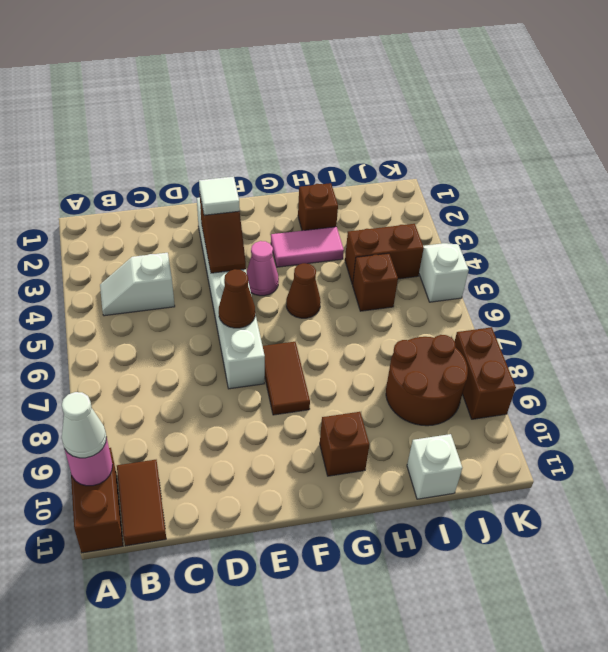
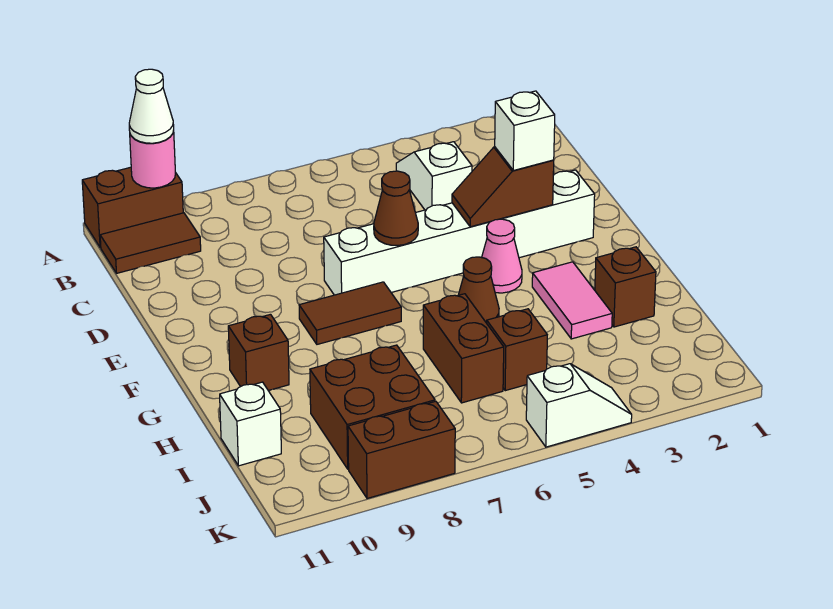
white tile E3 level 3 -> white brick E3 level 3
brown brick I4:J4 level 1 -> brown brick H6:I6 level 1
brown round brick I8:J9 level 1 -> brown brick I8:J9 level 1

